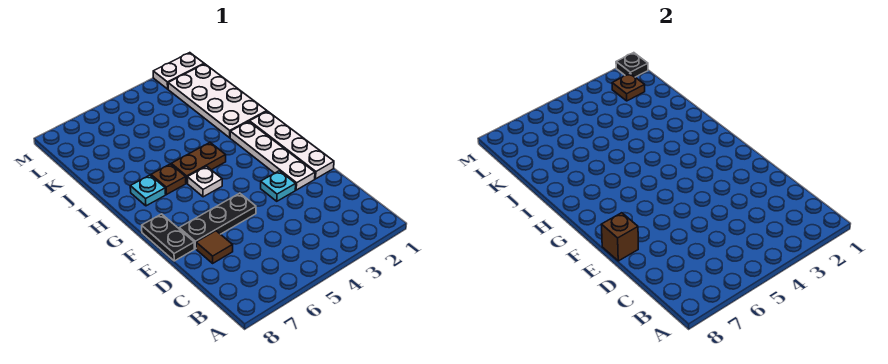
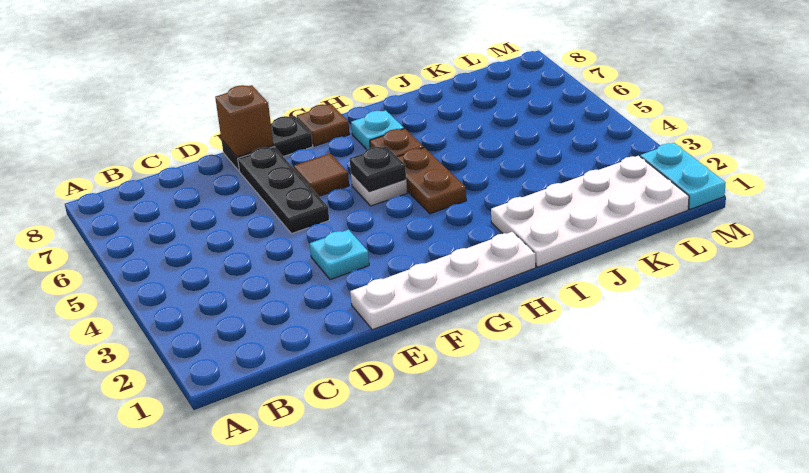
brown tile D7 level 1 -> brown tile F6 level 1
white plate E2:H2 level 1 -> none
brown plate L2 level 2 -> brown plate G8 level 1
white plate M1:M2 level 1 -> cyan plate M1:M2 level 1
black plate M1 level 2 -> black plate G5 level 2

